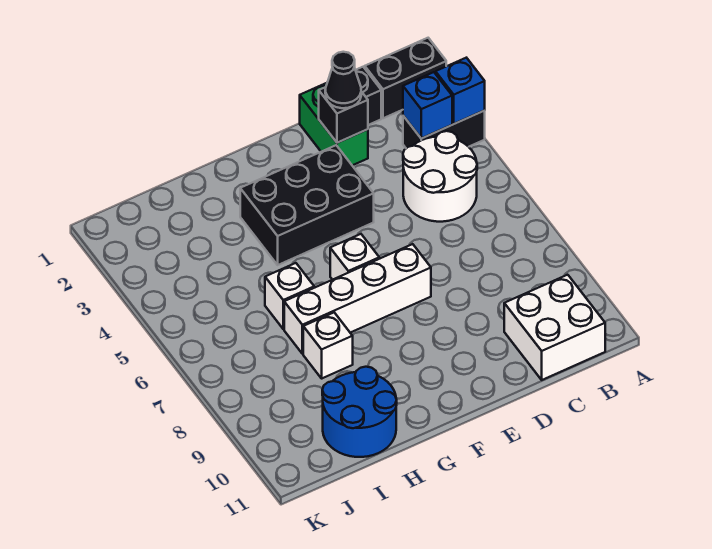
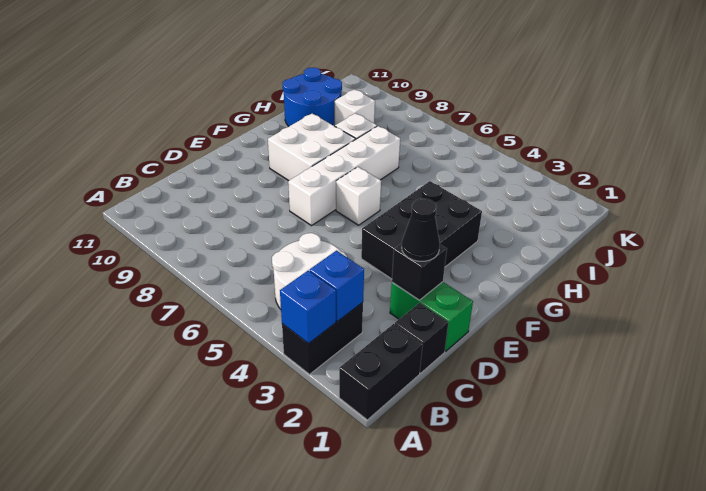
white brick B10:C11 level 1 -> white brick F8:G9 level 1
white brick H6 level 1 -> white brick I9 level 1

